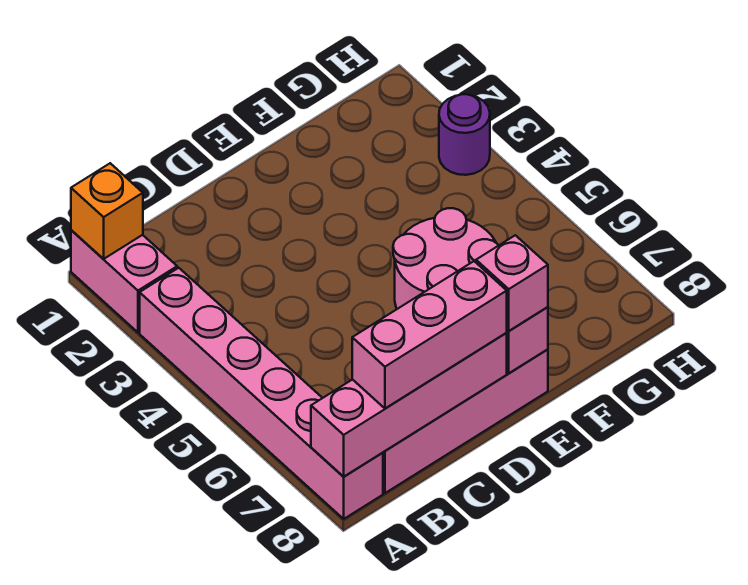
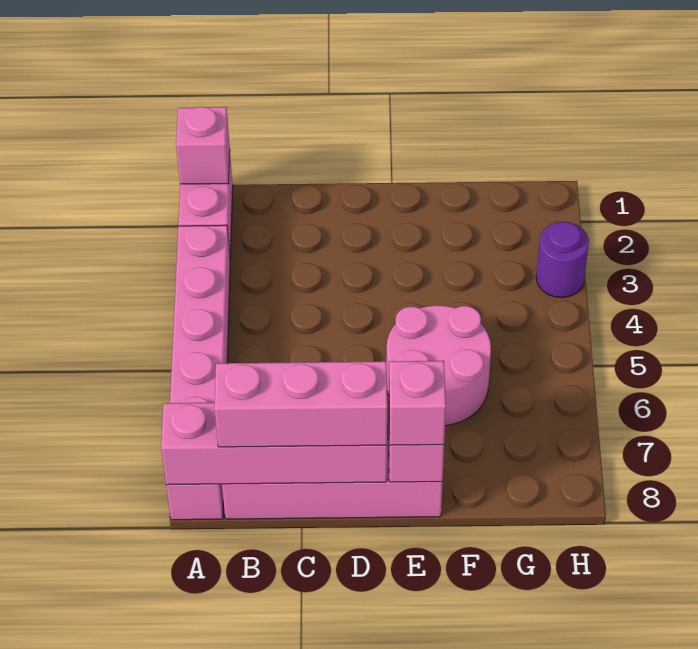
orange brick A1 level 2 -> pink brick A1 level 2

